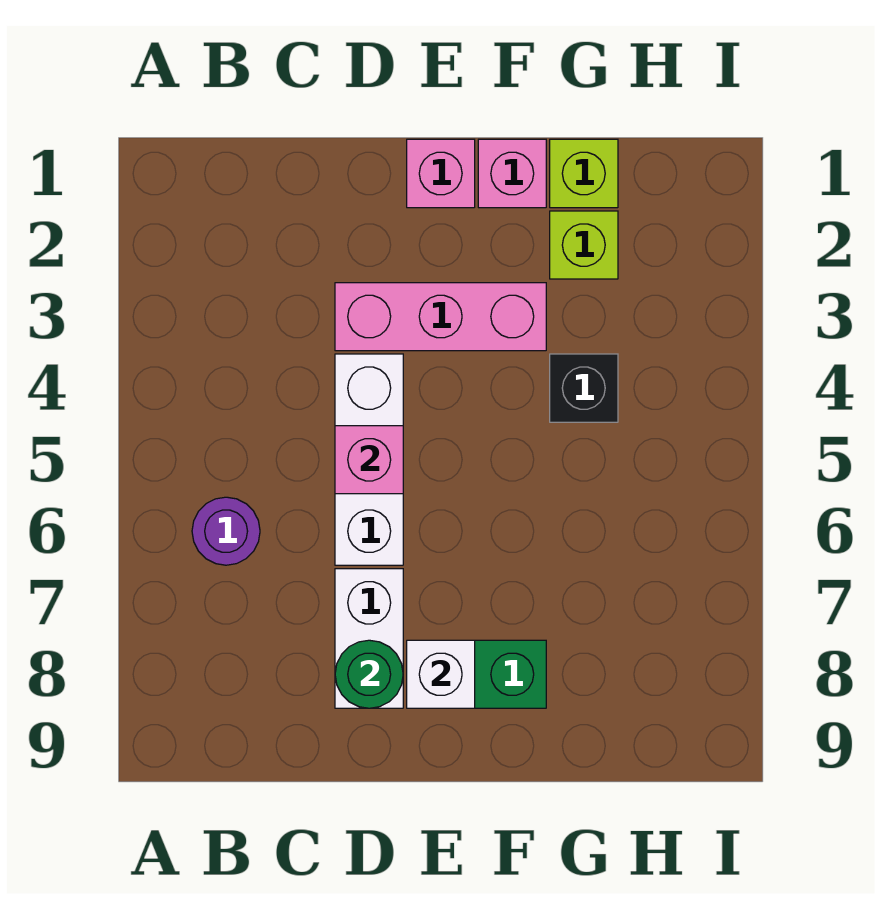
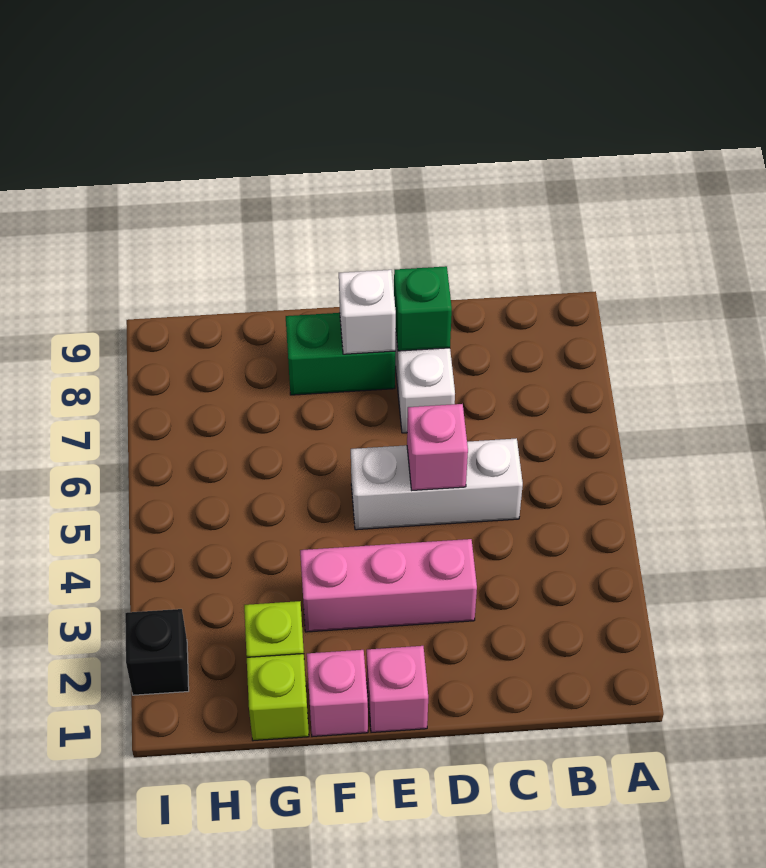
purple round brick B6 level 1 -> none
white brick D4:D6 level 1 -> white brick C5:E5 level 1
green round brick D8 level 2 -> green brick D8 level 2
black brick G4 level 1 -> black brick I2 level 1

